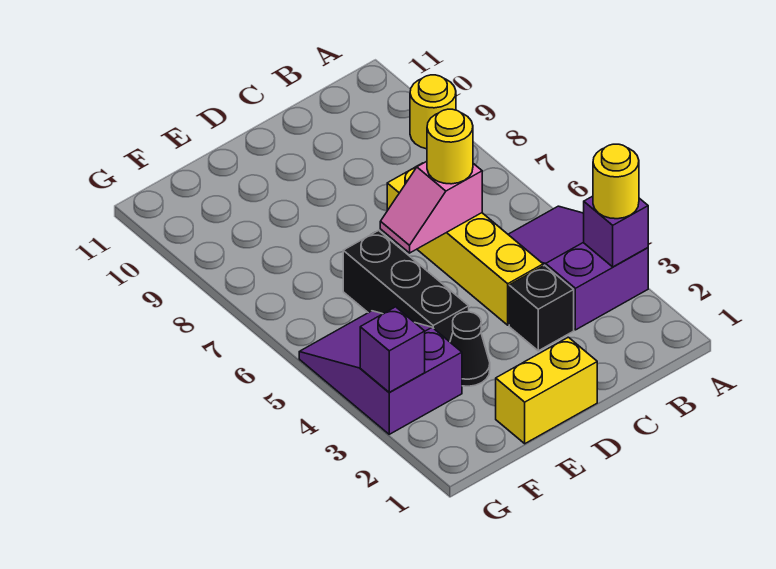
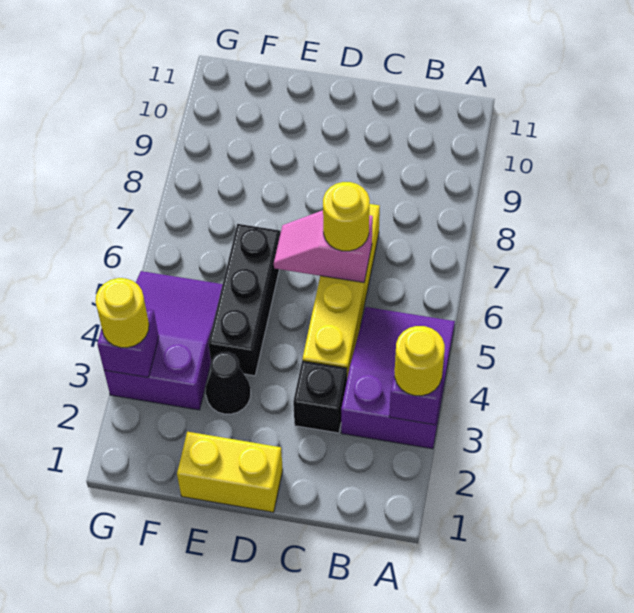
yellow round brick A9 level 1 -> yellow round brick G3 level 3

